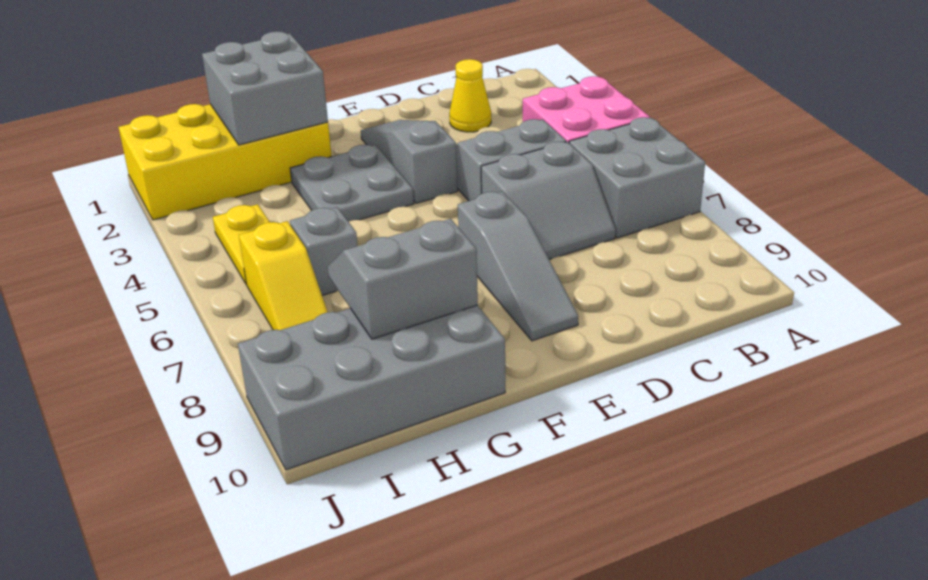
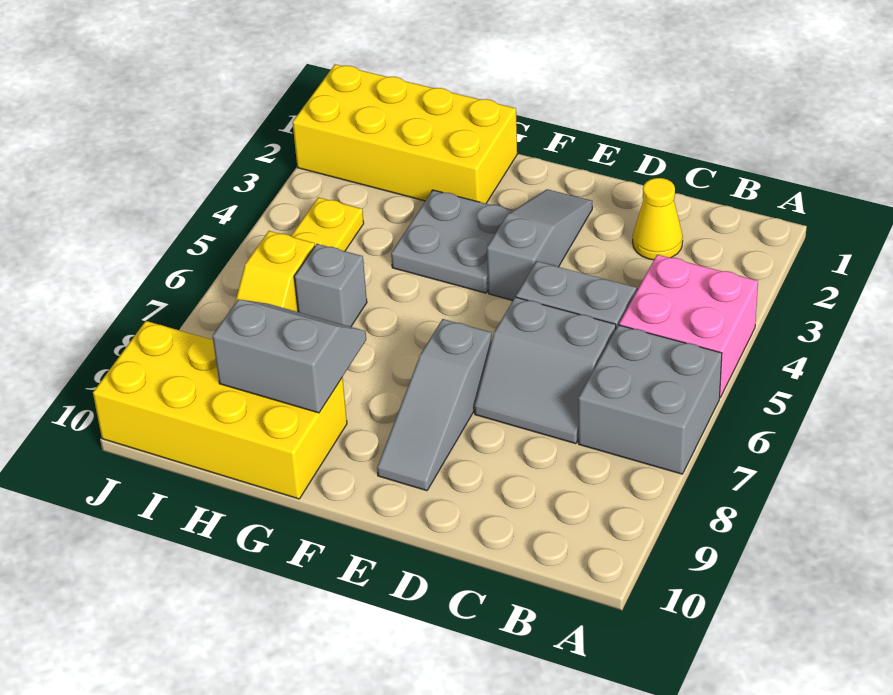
grey brick G1:H2 level 2 -> none
grey brick G9:J10 level 1 -> yellow brick G9:J10 level 1

